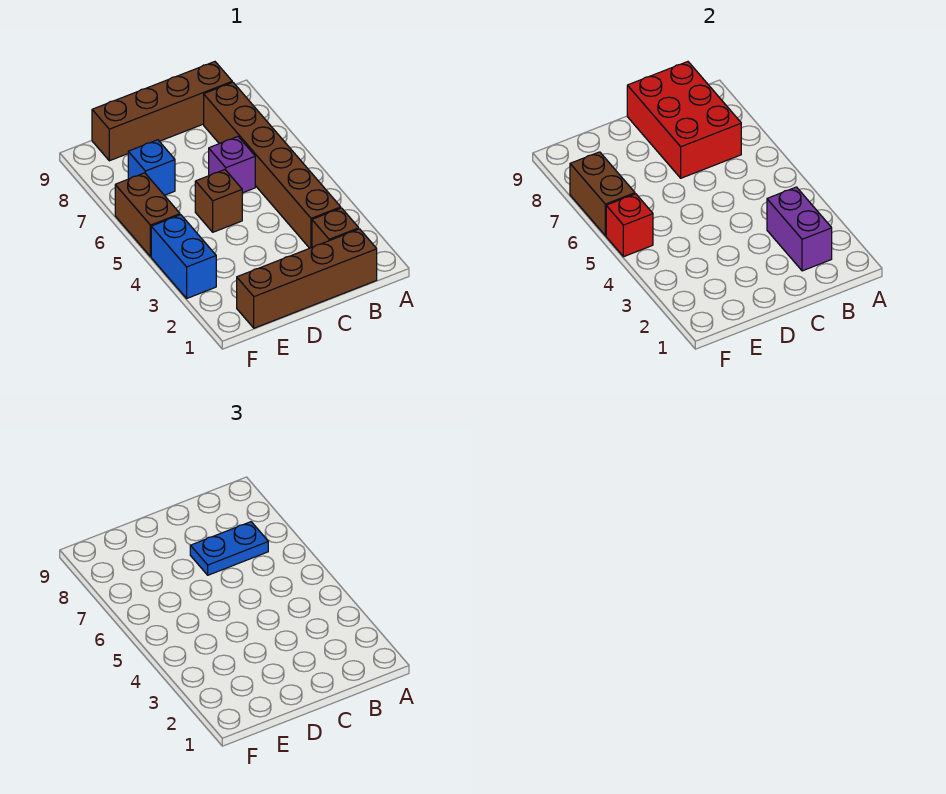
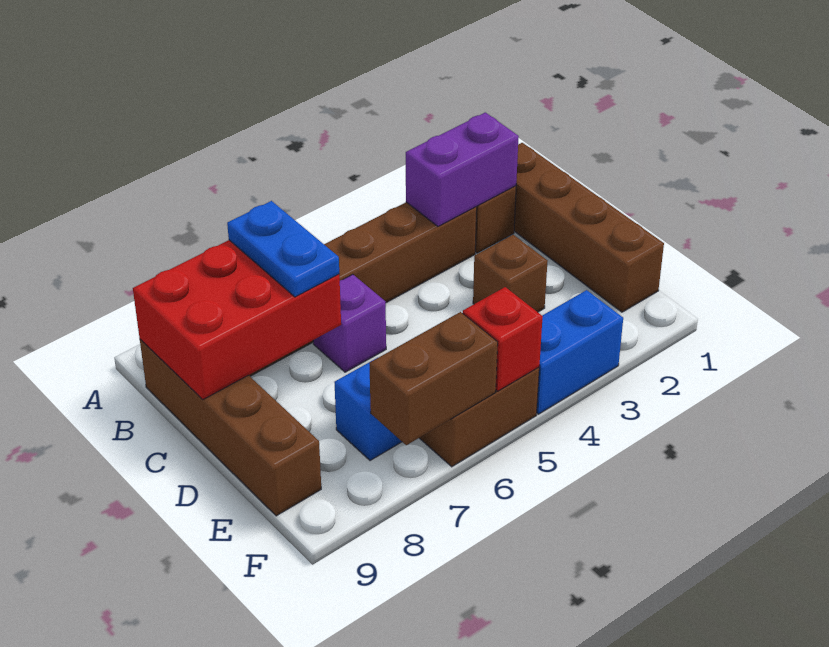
brown brick D5 level 1 -> brown brick D3 level 1

